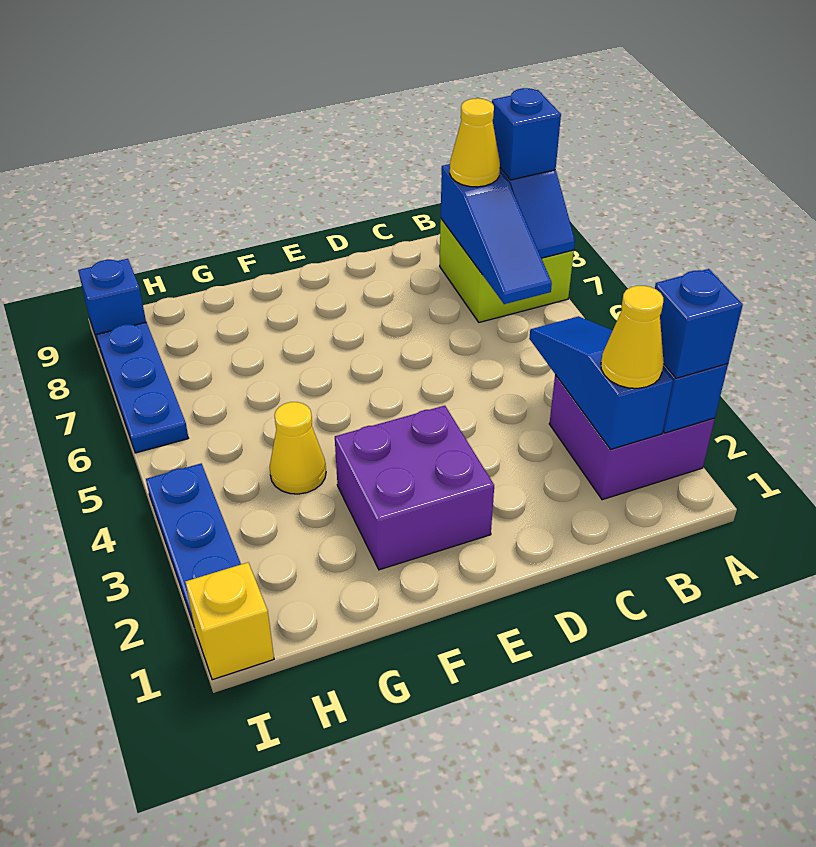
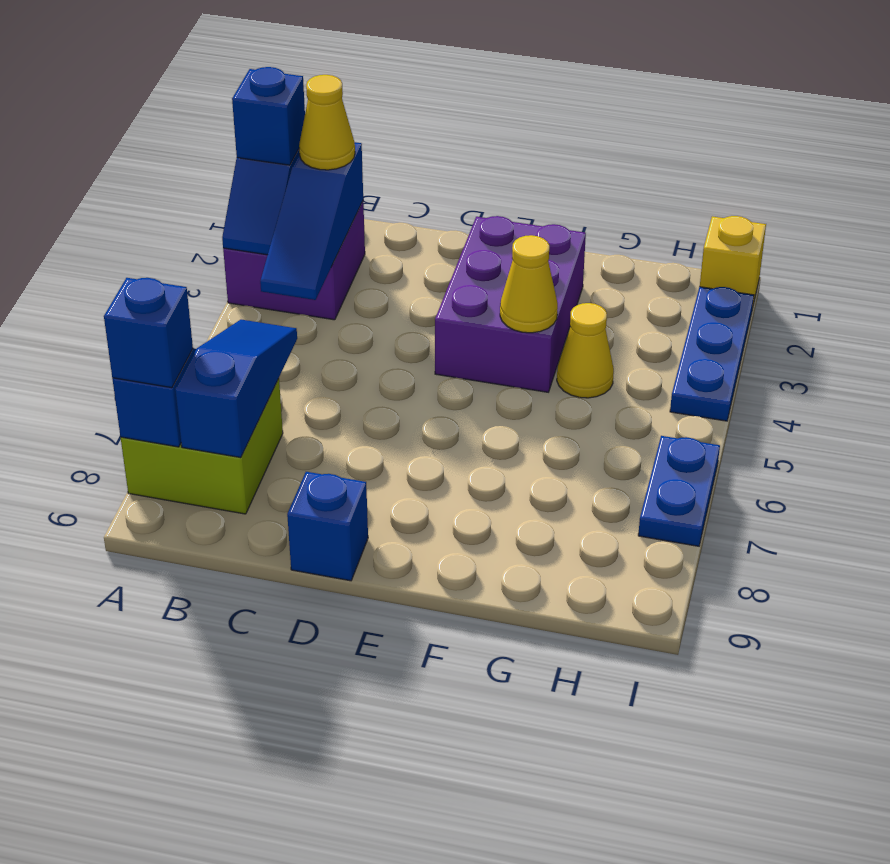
yellow cone B8 level 3 -> yellow cone F4 level 2
purple brick E2:F3 level 1 -> purple brick E2:F4 level 1
blue plate I6:I8 level 1 -> blue plate I6:I7 level 1
blue brick I9 level 1 -> blue brick D9 level 1

